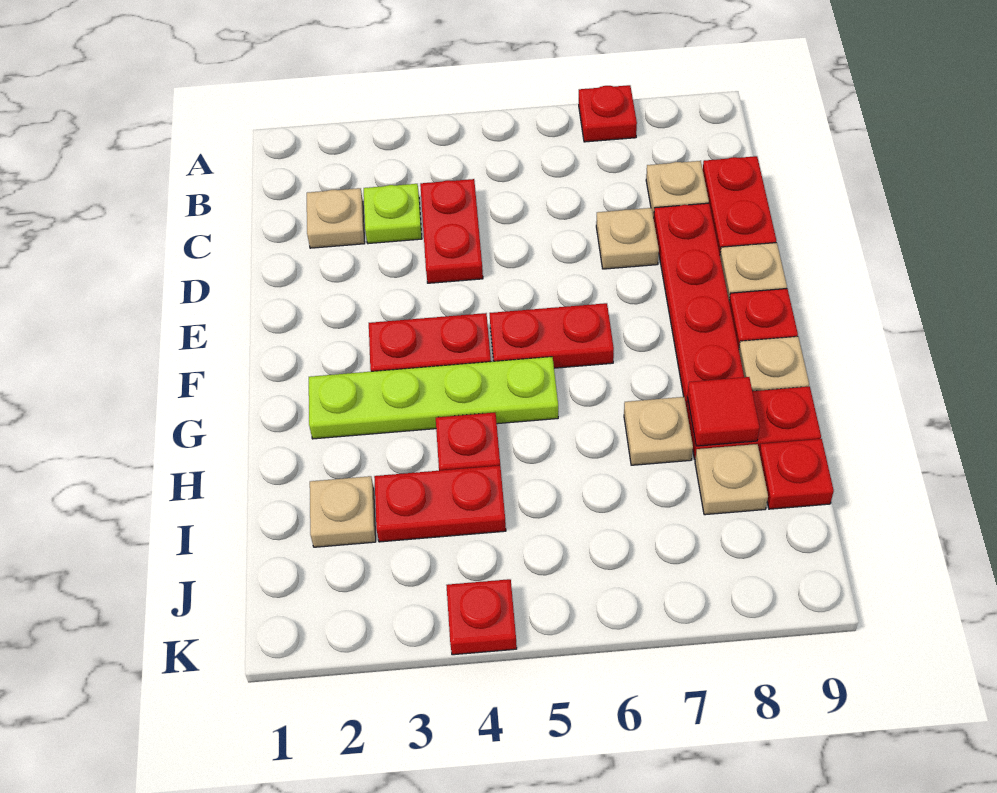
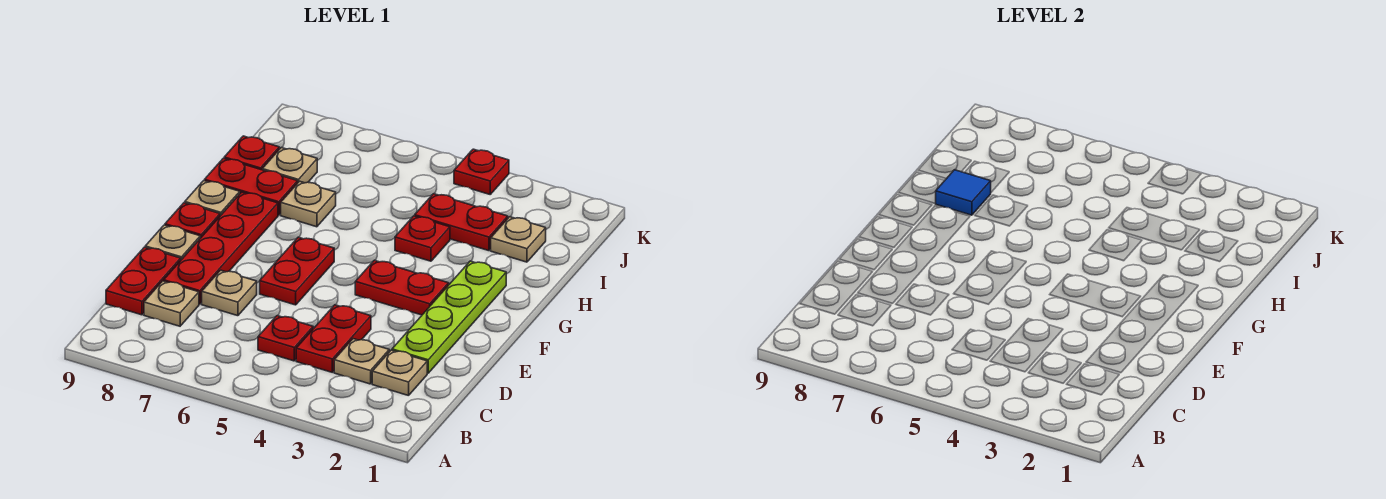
red plate A7 level 1 -> red plate C5 level 1
lime plate C3 level 1 -> tan plate C3 level 1
red plate F5:F6 level 1 -> red plate E6:F6 level 1
lime plate G2:G5 level 1 -> lime plate D2:G2 level 1
red tile H8 level 2 -> blue tile H8 level 2

